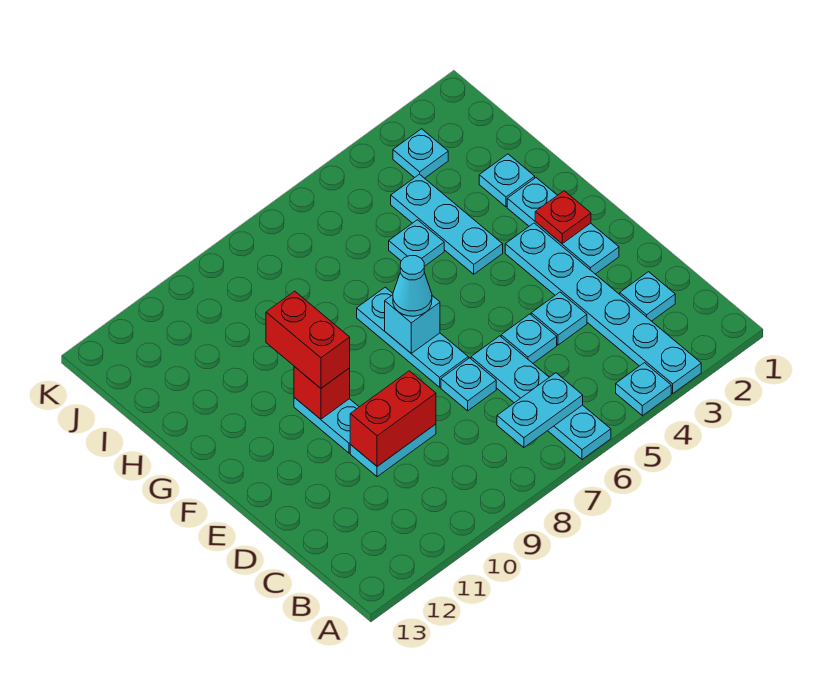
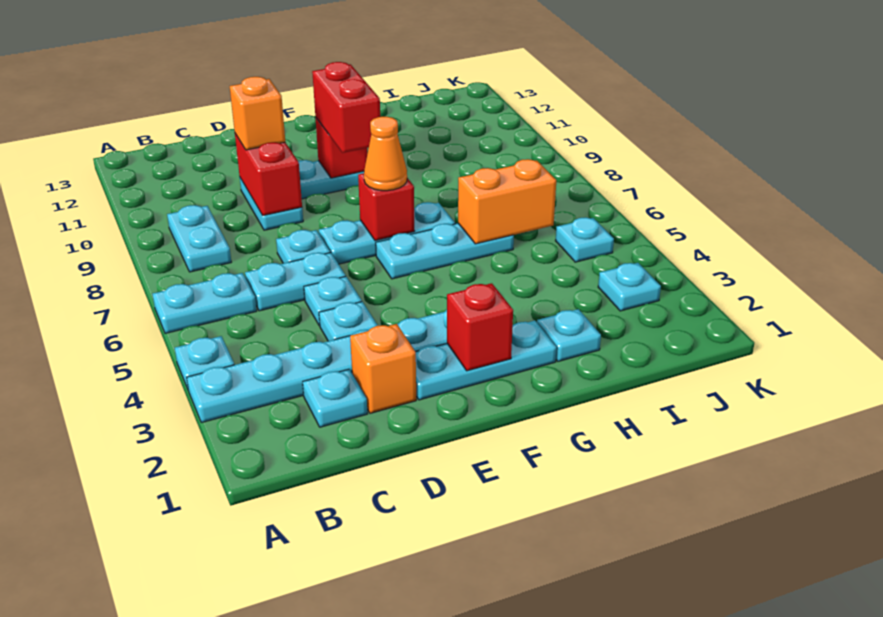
cyan plate B6:B7 level 2 -> cyan plate B8:B9 level 1
none -> orange brick D2 level 1
none -> orange brick D10 level 3
red plate F2 level 2 -> red brick F2 level 2
cyan brick F7 level 2 -> red brick F7 level 2
cyan cone F7 level 3 -> orange cone F7 level 3
red brick F10:G10 level 3 -> red brick F9:F10 level 3
cyan plate G4:I4 level 1 -> cyan plate F6:H6 level 1
cyan plate H5 level 1 -> cyan plate J5 level 1
none -> orange brick H6:I6 level 2

